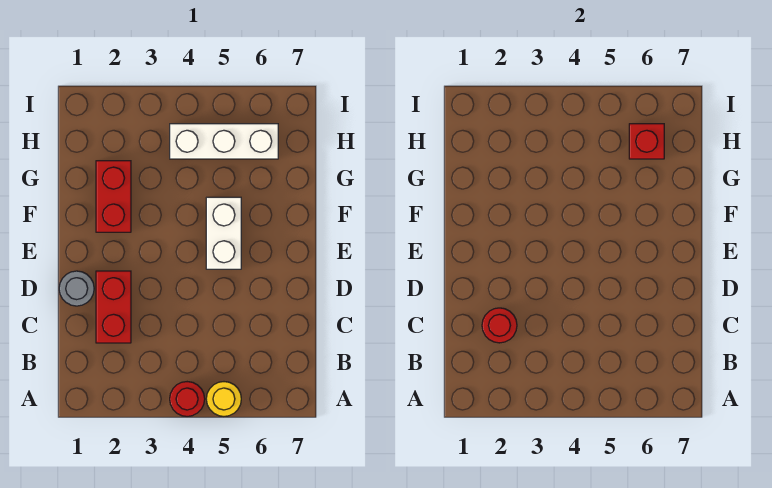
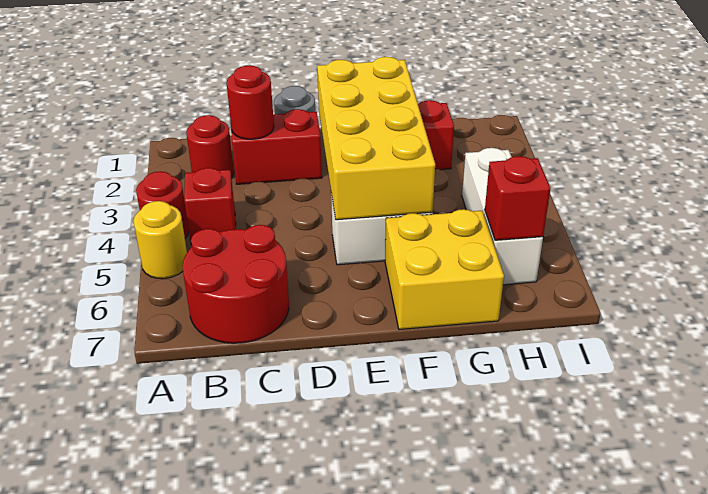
none -> red round brick B2 level 1
none -> red brick B4 level 1
none -> red round brick B6:C7 level 1
none -> yellow brick E2:F5 level 2
none -> yellow brick F6:G7 level 1

